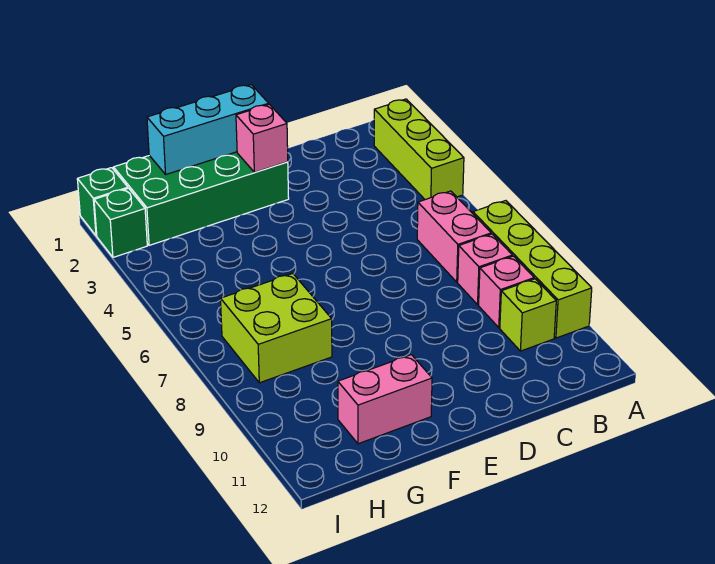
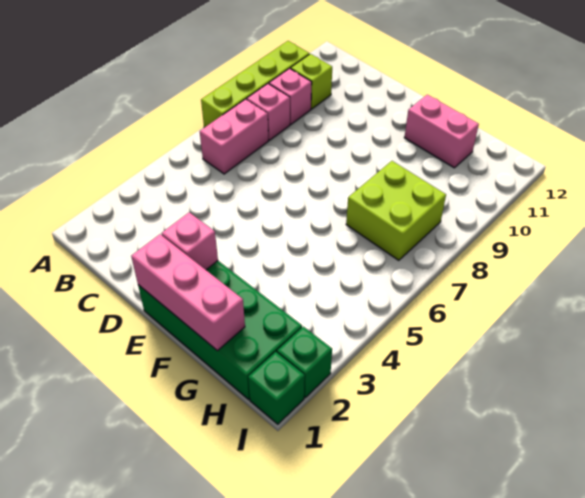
lime brick A2:A4 level 1 -> none
cyan brick E1:G1 level 2 -> pink brick E1:G1 level 2

